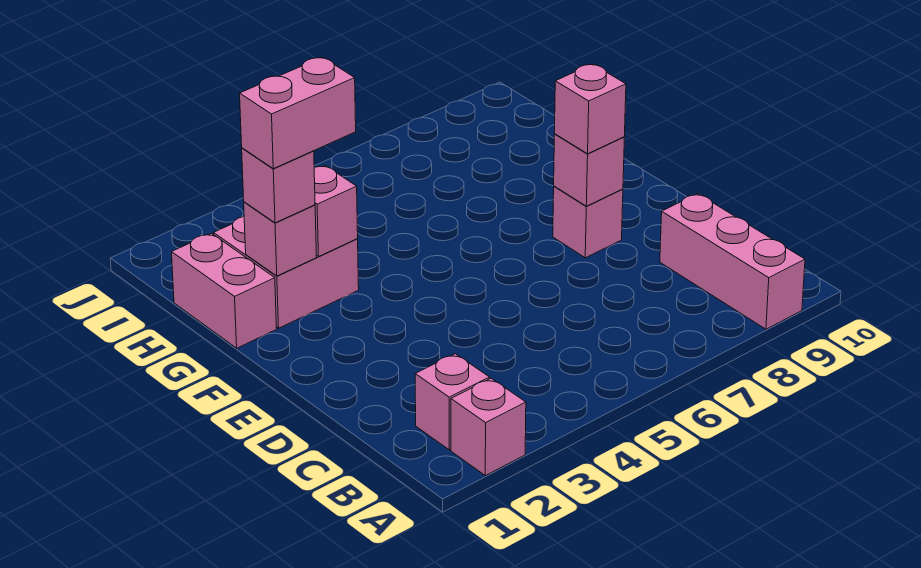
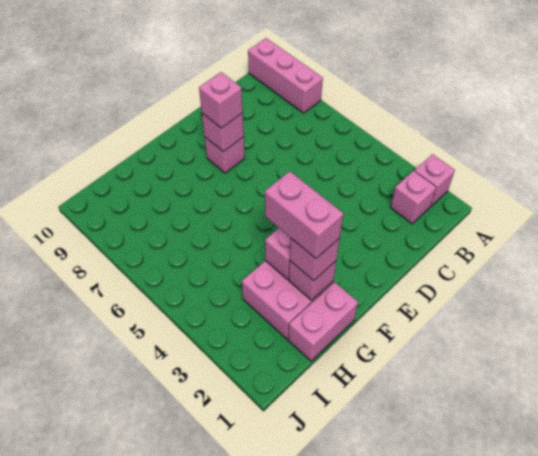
pink brick A9:C9 level 1 -> pink brick A8:A10 level 1

